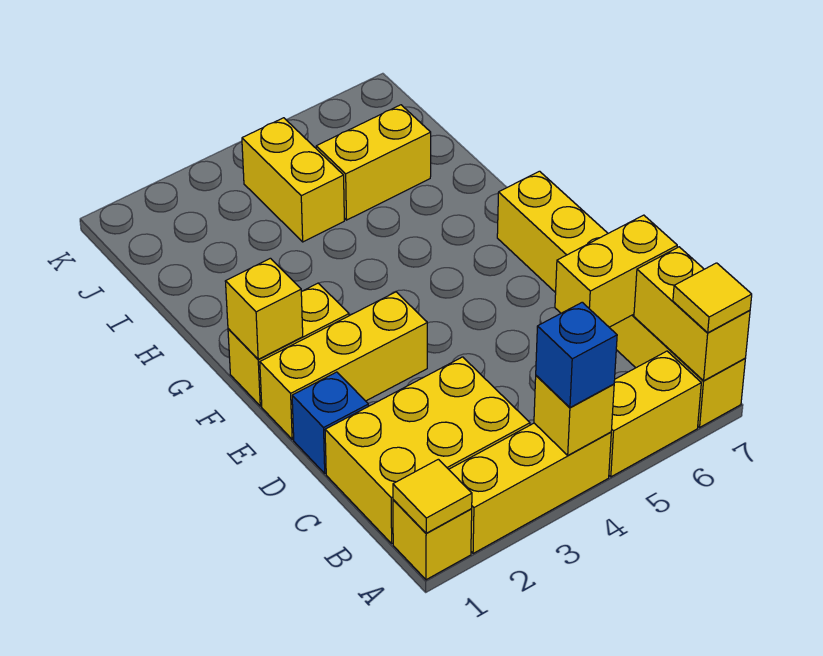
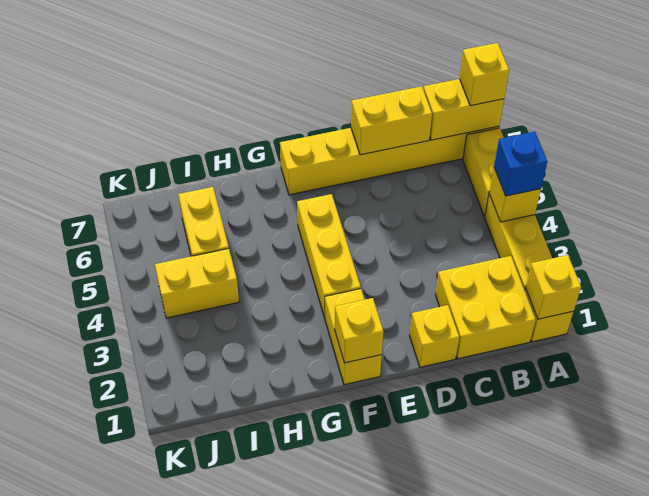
yellow tile A1 level 2 -> yellow brick A1 level 2
yellow tile A7 level 3 -> yellow brick A7 level 3
yellow brick B1:C3 level 1 -> yellow brick B1:C2 level 1
yellow brick C6:C7 level 2 -> yellow brick C7:D7 level 2
blue brick D1 level 1 -> yellow brick D1 level 1
yellow brick E1:E3 level 1 -> yellow brick F3:F5 level 1

